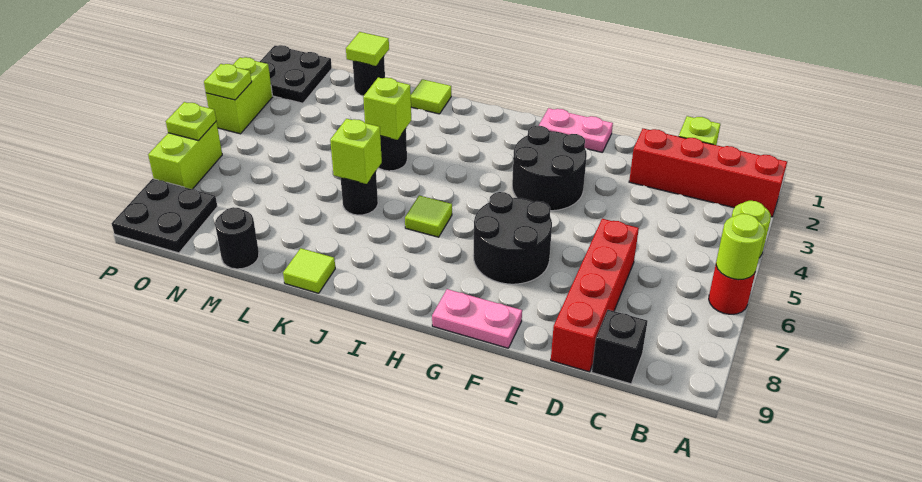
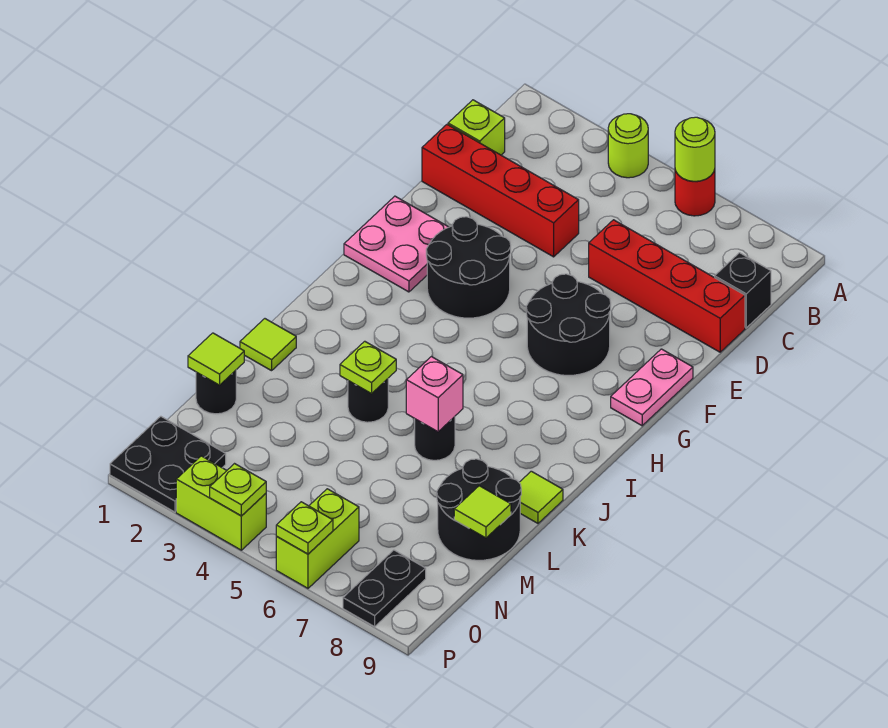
red brick A2:D2 level 1 -> red brick D1:D4 level 1
pink plate F1:G1 level 1 -> pink plate F1:G2 level 1
lime tile I6 level 1 -> lime tile M9 level 2
lime brick K4 level 2 -> lime plate K4 level 2
lime brick K6 level 2 -> pink brick K6 level 2
black round brick M9 level 1 -> black round brick L8:M9 level 1
black plate O8:P9 level 1 -> black plate O8:P8 level 1
lime brick P6:P7 level 1 -> lime brick O6:P6 level 1

